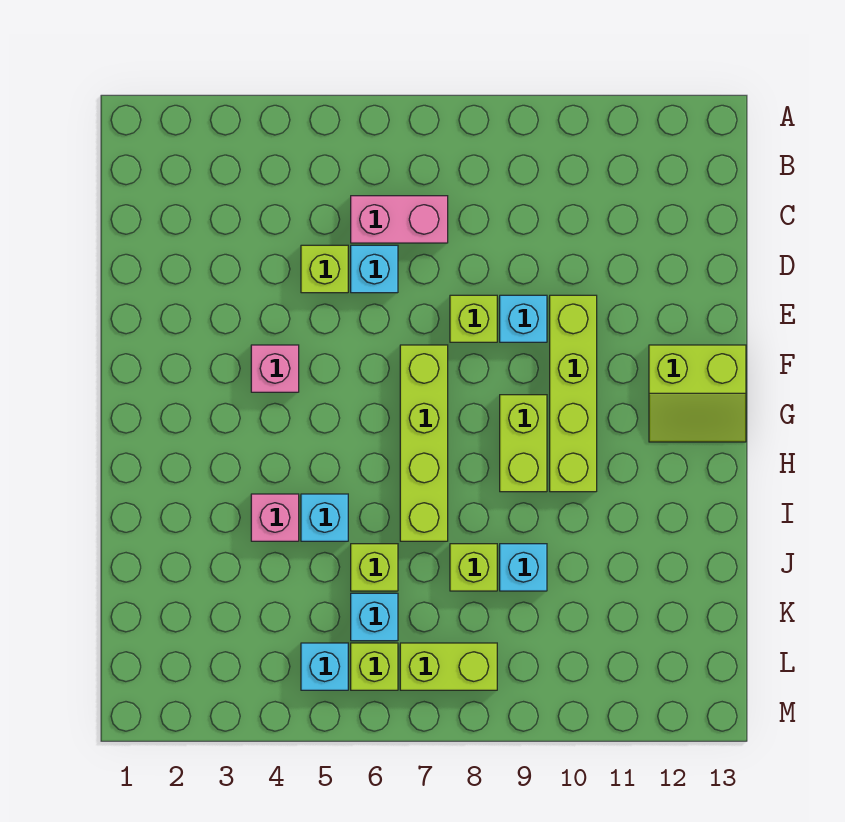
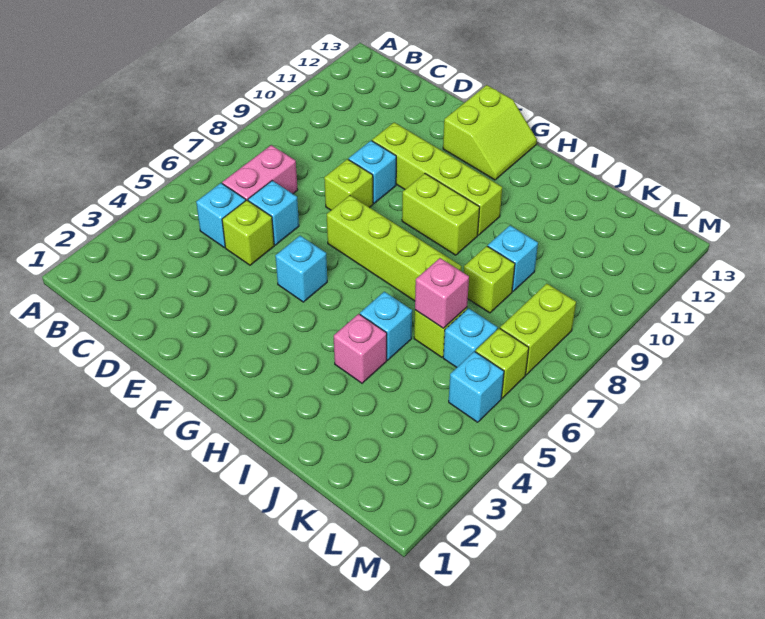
none -> cyan brick C5 level 1
pink brick F4 level 1 -> pink brick J6 level 2
none -> cyan brick F5 level 1

